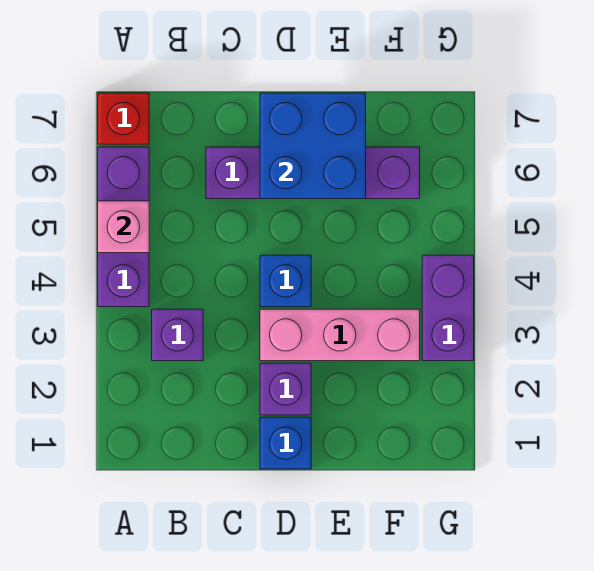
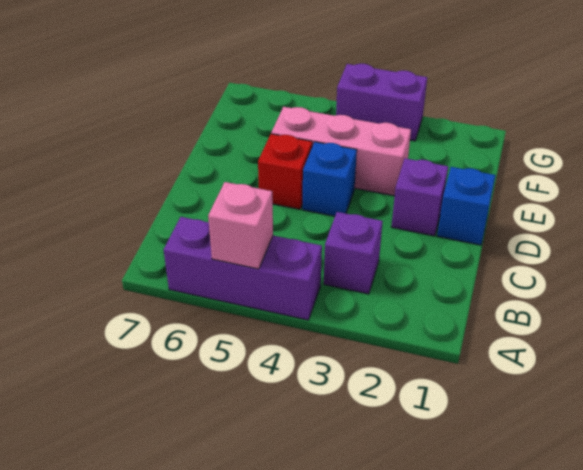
red brick A7 level 1 -> red brick D5 level 1
purple brick C6:F6 level 1 -> none
pink brick D3:F3 level 1 -> pink brick E3:E5 level 1
blue brick D6:E7 level 2 -> none

